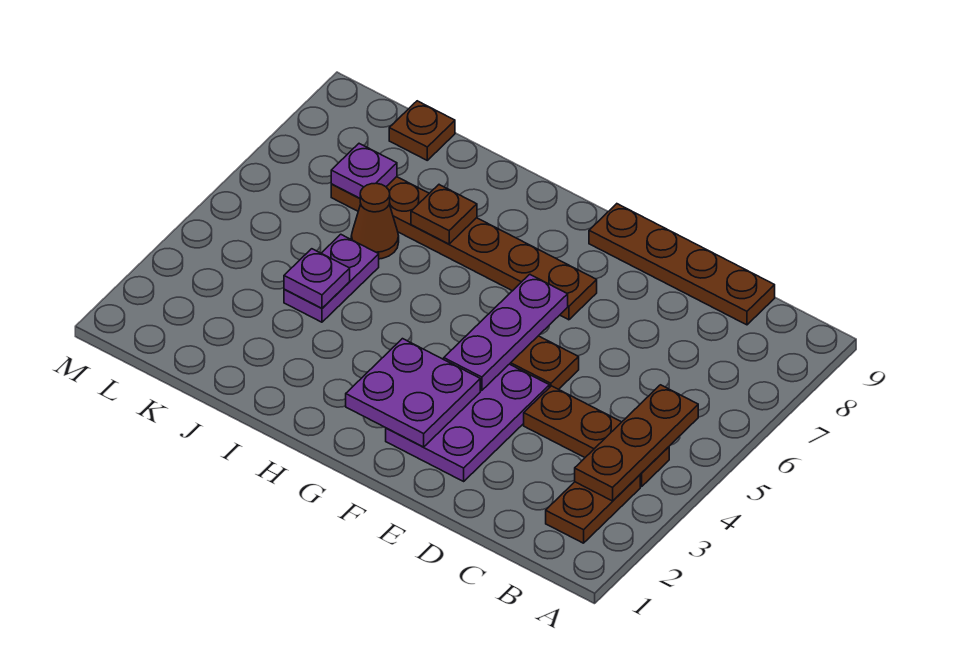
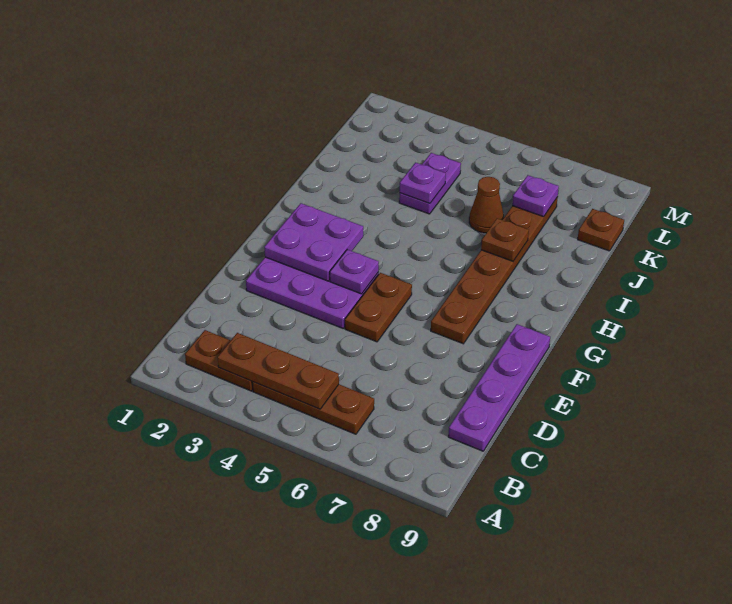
brown plate B4:D4 level 1 -> brown plate B4:B6 level 1
brown plate C9:F9 level 1 -> purple plate C9:F9 level 1
purple plate F4:F6 level 2 -> purple plate F4 level 2
purple plate J4:J5 level 1 -> purple plate J4:K4 level 1

